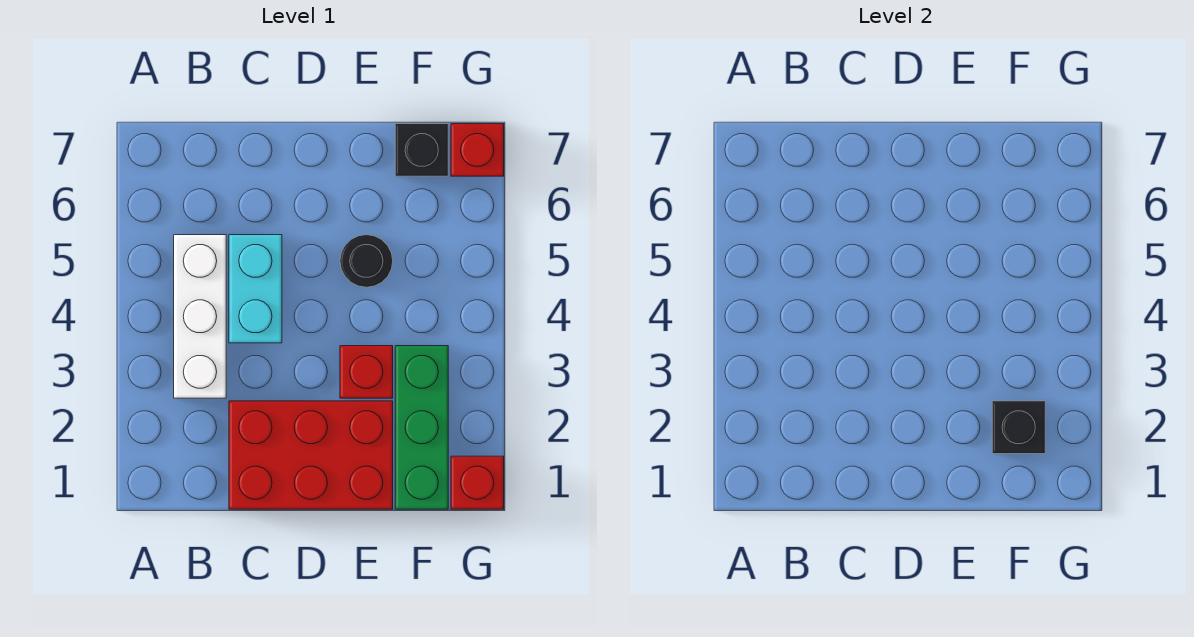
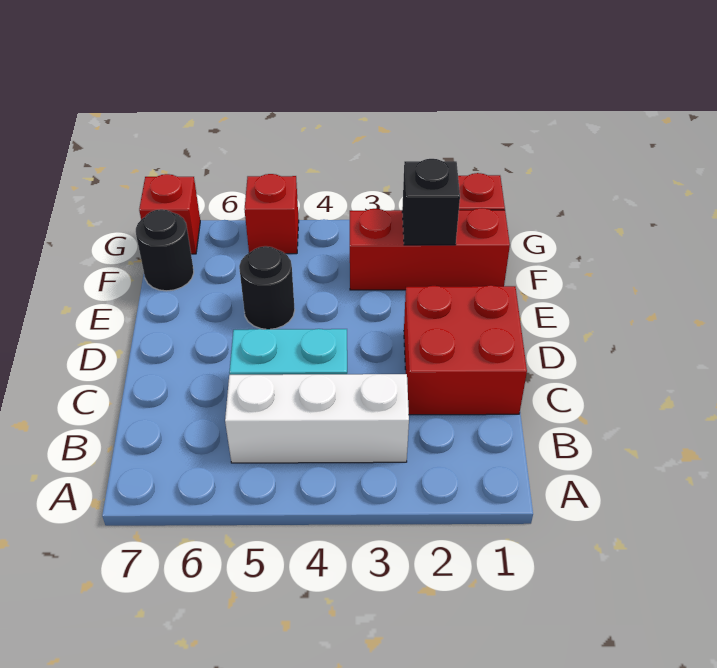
red brick C1:E2 level 1 -> red brick C1:D2 level 1
red brick E3 level 1 -> red brick G5 level 1
green brick F1:F3 level 1 -> red brick F1:F3 level 1
black brick F7 level 1 -> black round brick F7 level 1

